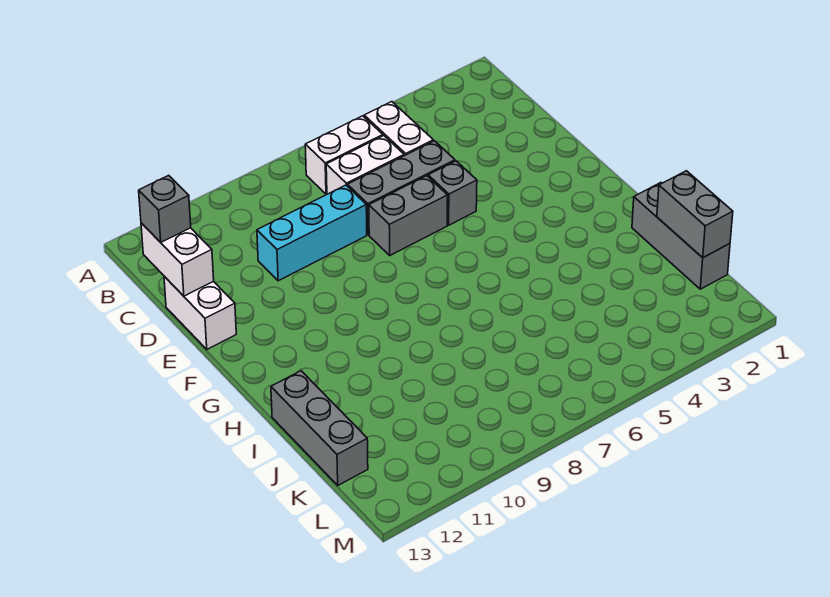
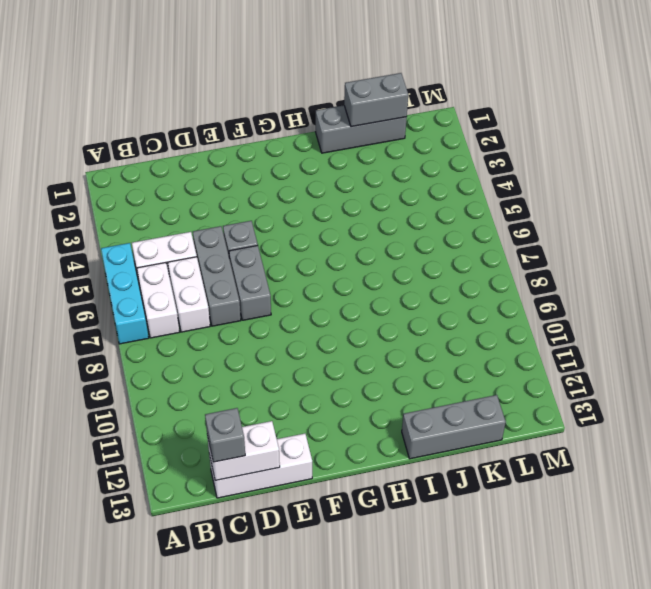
cyan brick D8:D10 level 1 -> cyan brick A5:A7 level 1
white brick D13:E13 level 1 -> white brick C13:E13 level 1

